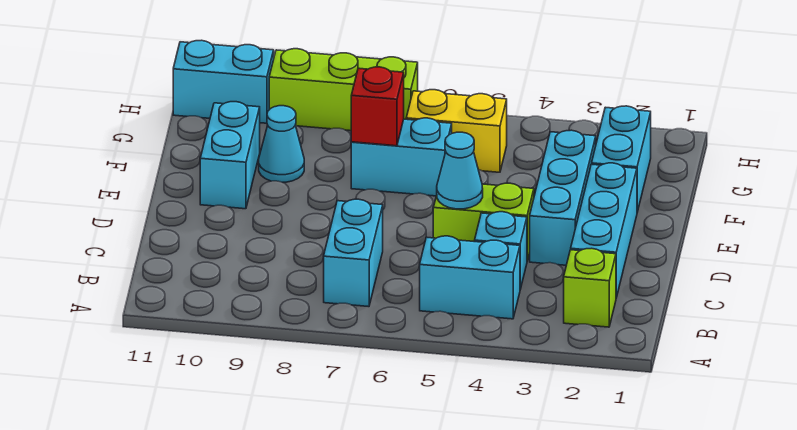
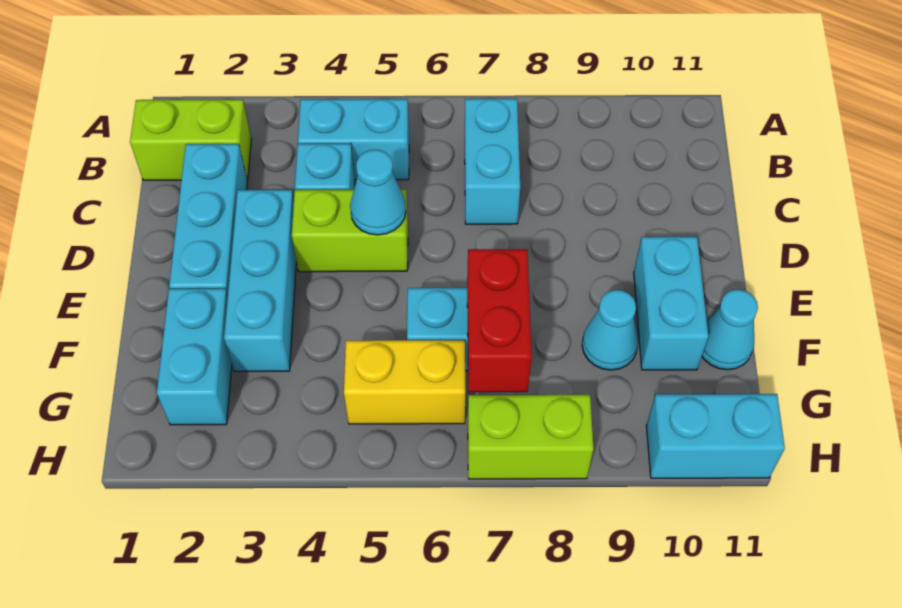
lime brick B2 level 1 -> lime brick B1:B2 level 1
red brick F7 level 2 -> red brick F7:G7 level 2
none -> cyan cone F11 level 1
lime brick H7:H9 level 1 -> lime brick H7:H8 level 1

